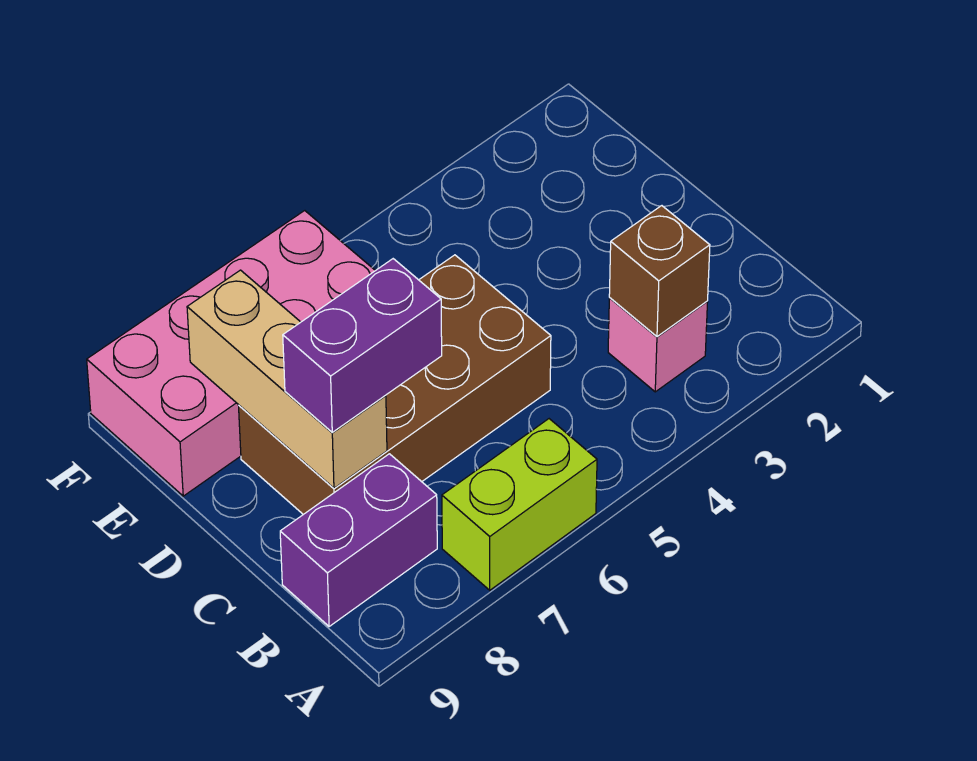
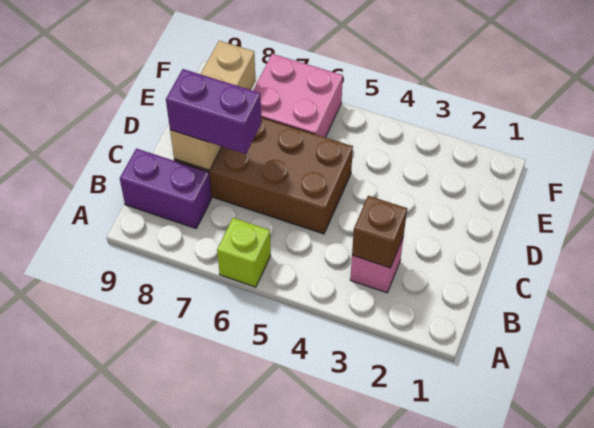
lime brick A6:A7 level 1 -> lime brick A6 level 1
pink brick E6:F9 level 1 -> pink brick E6:F7 level 1

